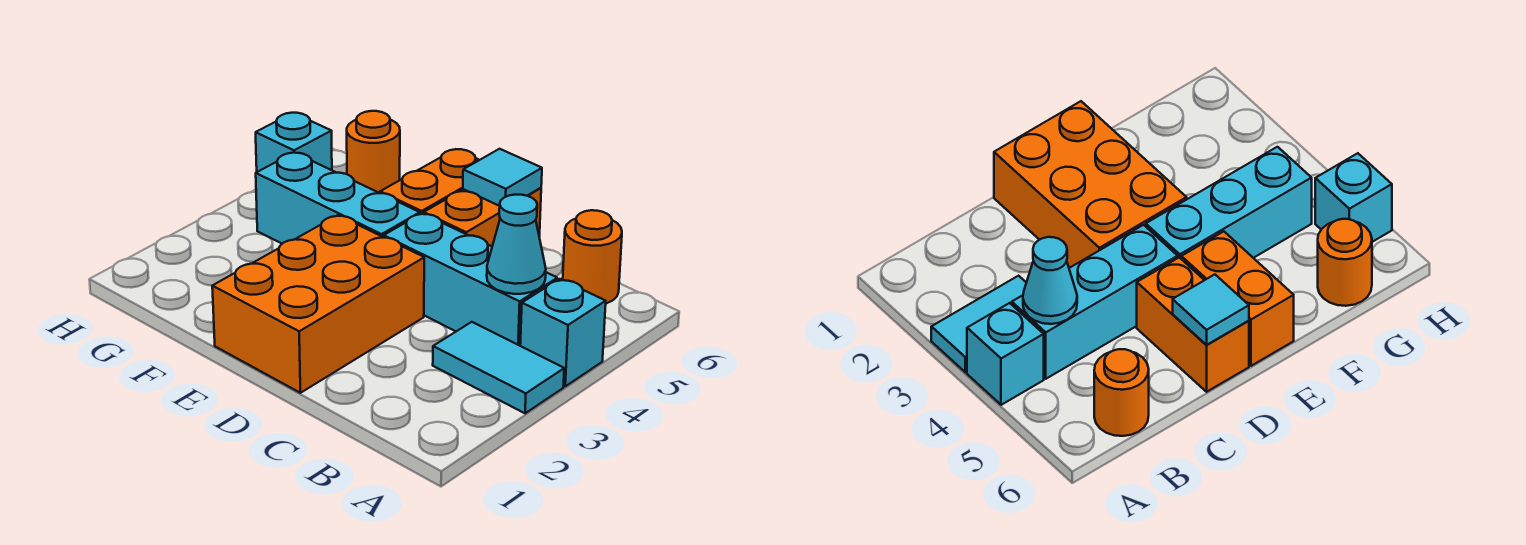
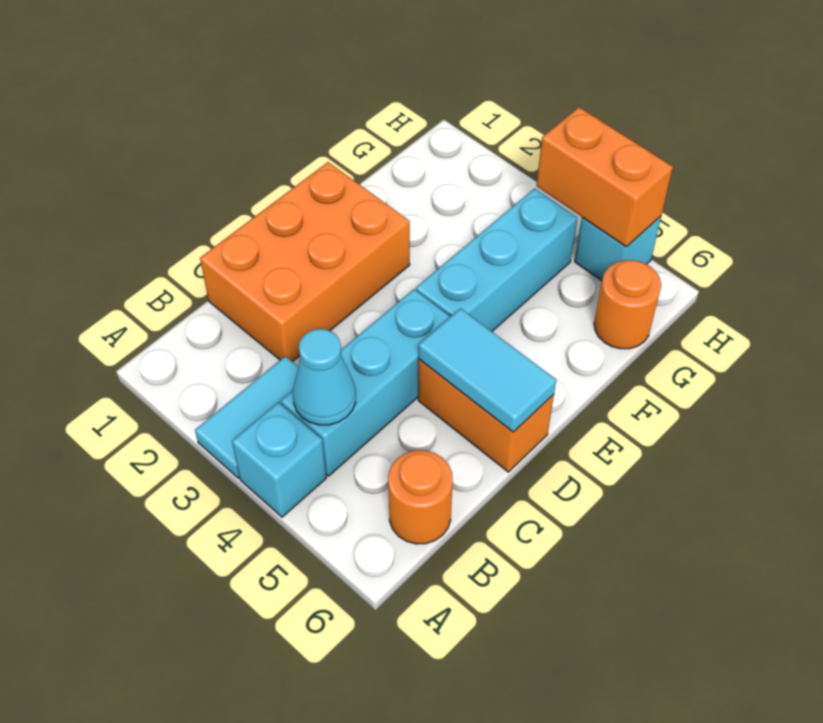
orange brick D1:E3 level 1 -> orange brick C1:E2 level 1
cyan tile D6 level 2 -> cyan tile D5:D6 level 2
orange brick E5:E6 level 1 -> orange brick H4:H5 level 2

